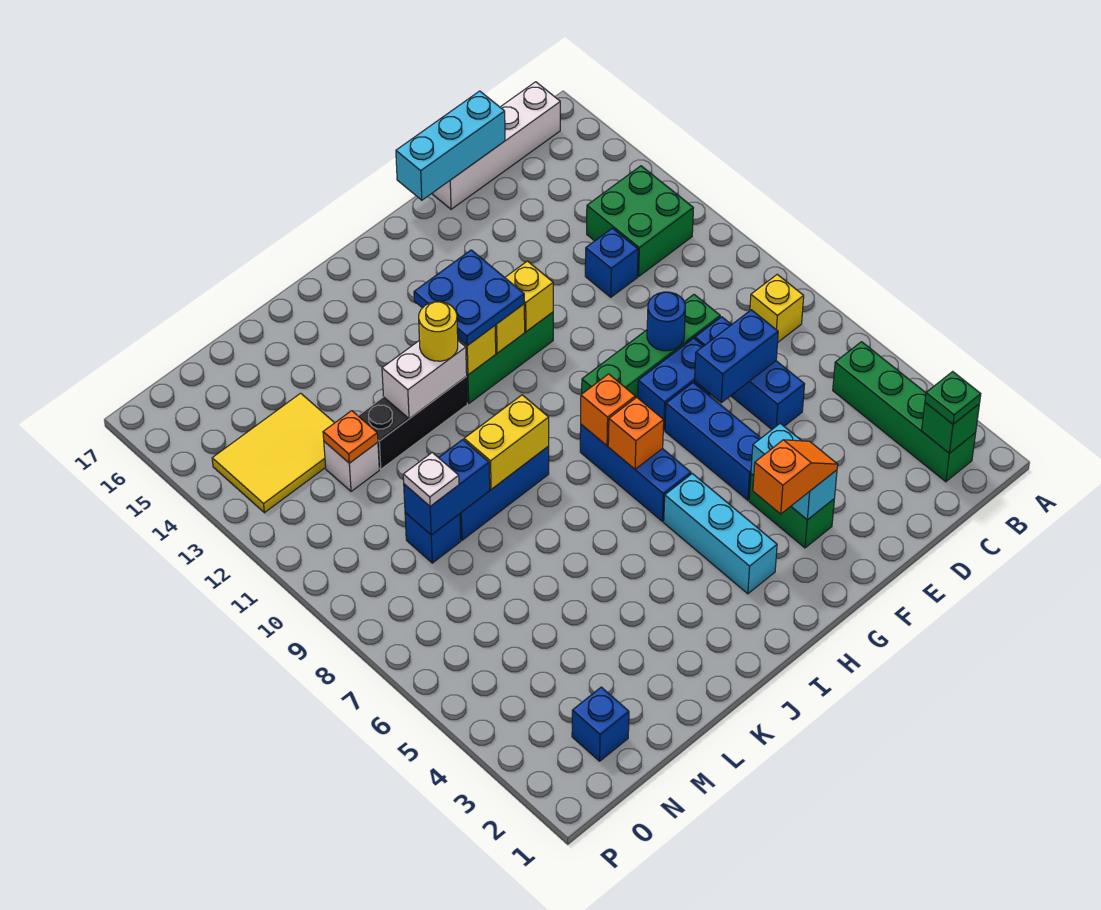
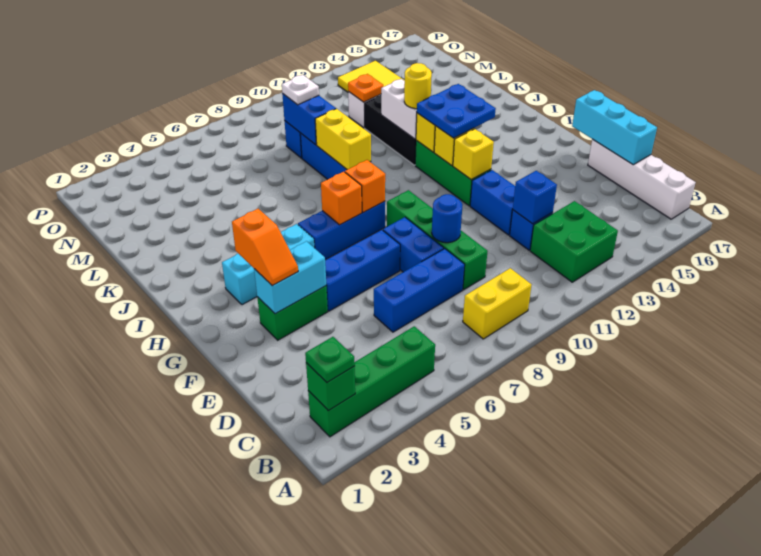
yellow brick B8 level 1 -> yellow brick B8:B9 level 1
blue brick D7:E7 level 2 -> blue brick E12:F12 level 1
blue brick N2 level 1 -> blue brick D12 level 2

